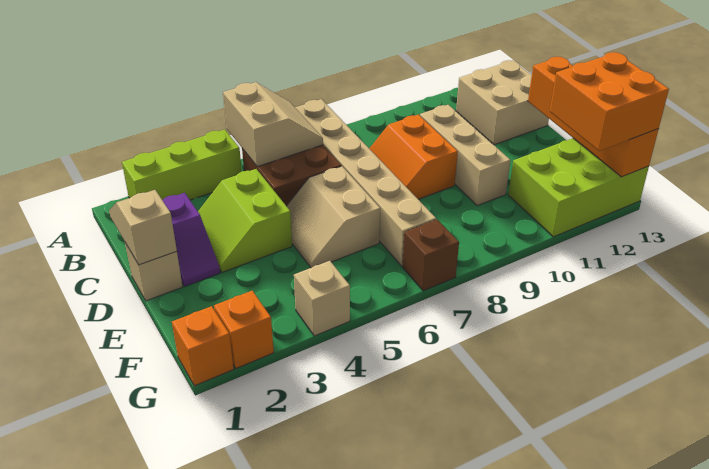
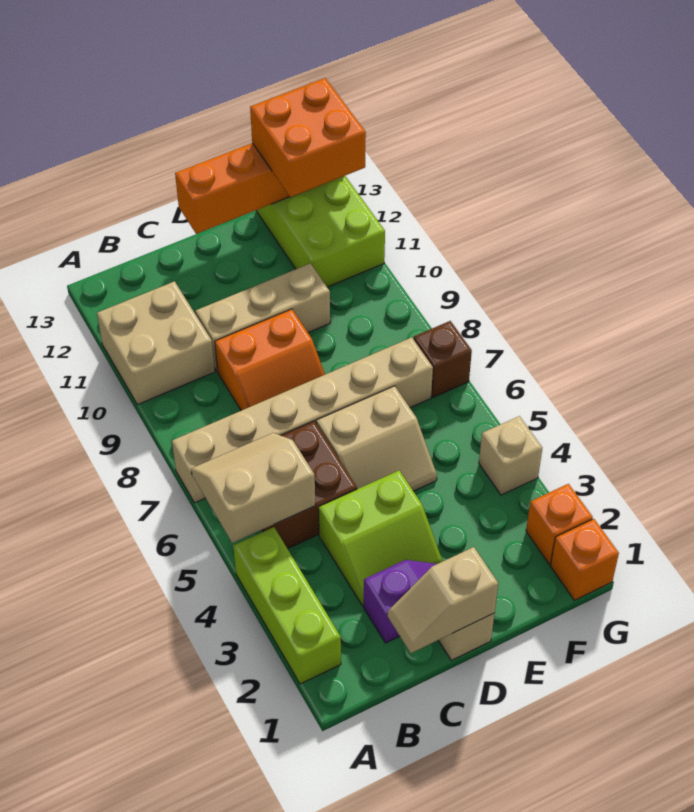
tan brick B12:C13 level 1 -> tan brick A10:B11 level 1

